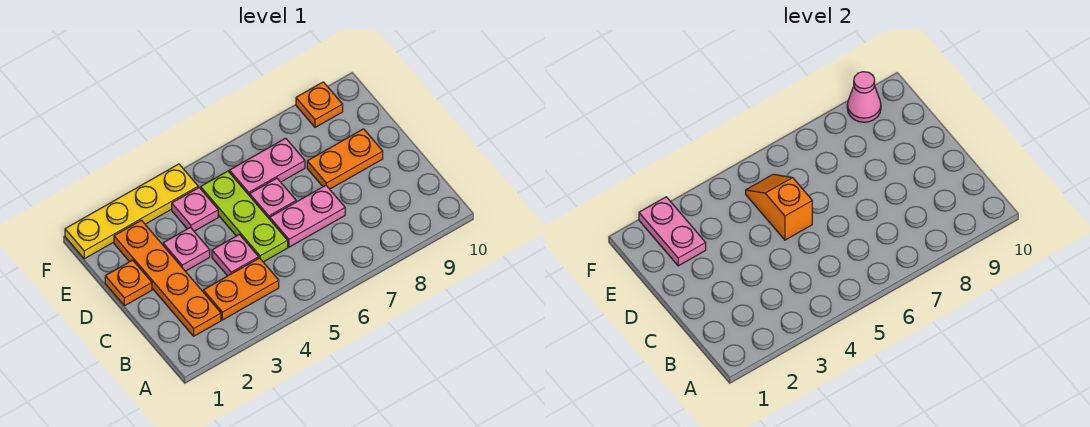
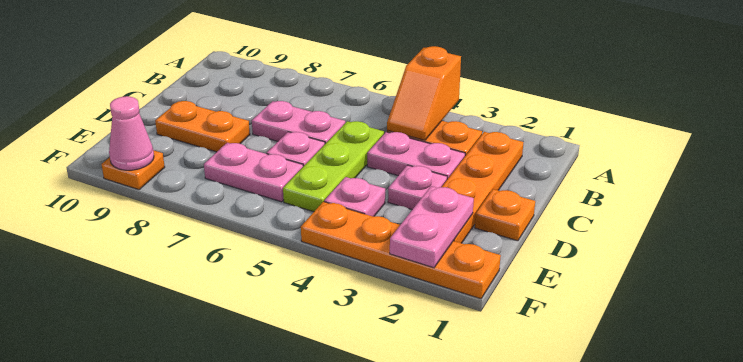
pink plate C4 level 1 -> pink plate C3:C4 level 1
orange slope D5:E5 level 2 top D -> orange slope A4:B4 level 2 top A
yellow plate F1:F4 level 1 -> orange plate F1:F4 level 1

